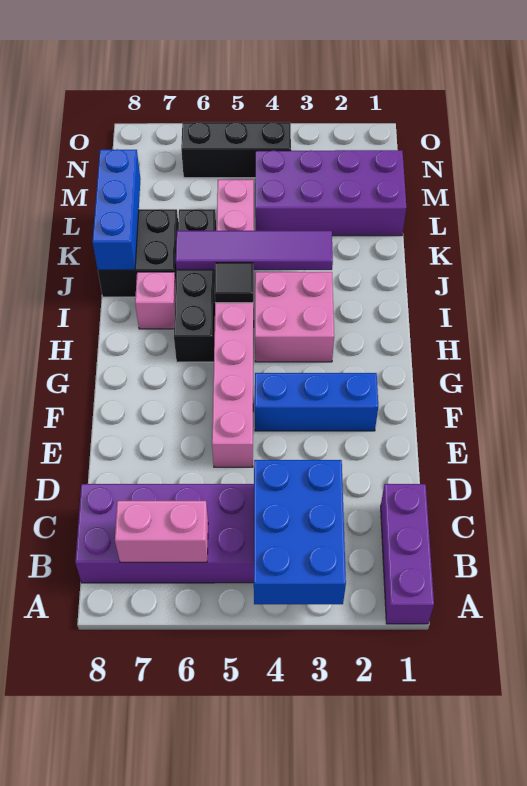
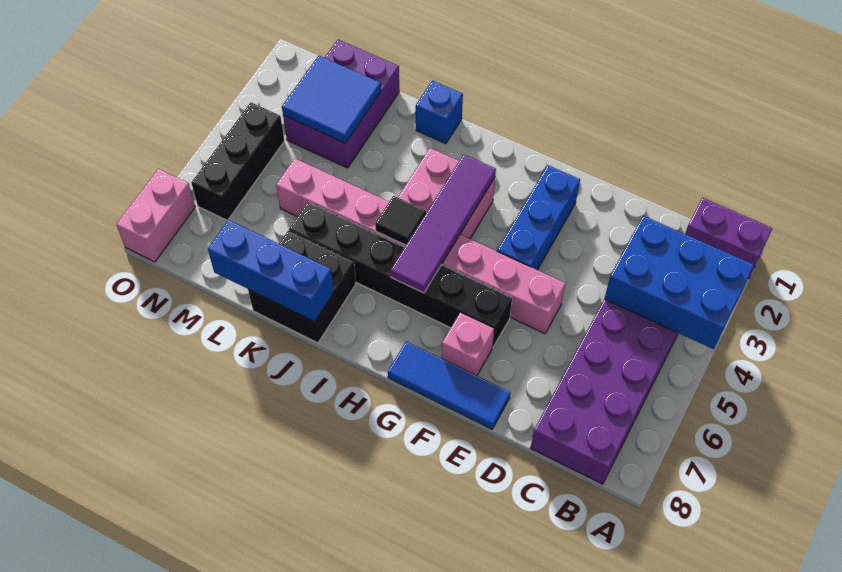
purple brick A1:C1 level 1 -> purple brick A1:B1 level 1
pink brick B6:B7 level 2 -> pink brick O7:O8 level 1
none -> blue tile E8:G8 level 1
black brick H6:K6 level 1 -> black brick F6:K6 level 1
pink brick I7 level 1 -> pink brick F7 level 1
none -> blue brick J1 level 1
purple tile J3:J6 level 2 -> purple tile H3:H6 level 2
purple brick L1:M4 level 1 -> purple brick L1:M3 level 1
none -> blue tile L2:M3 level 2

